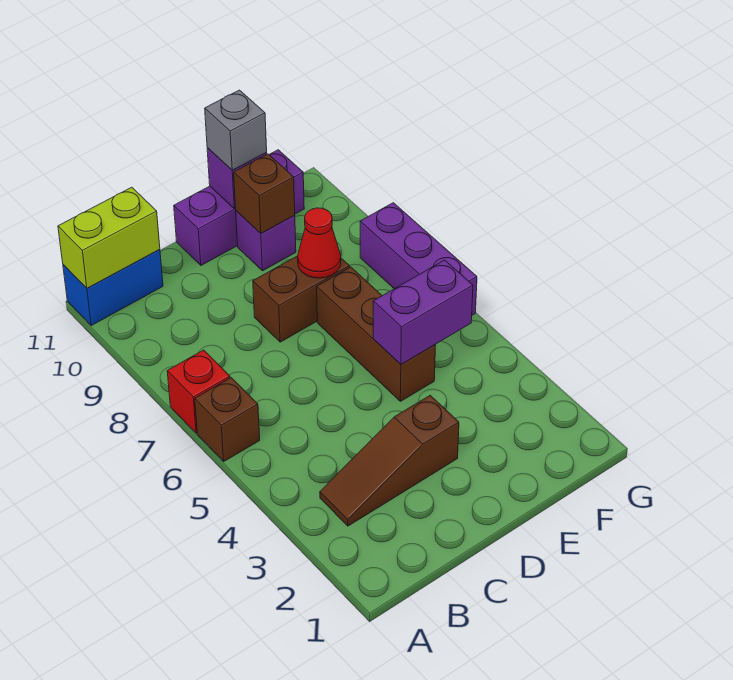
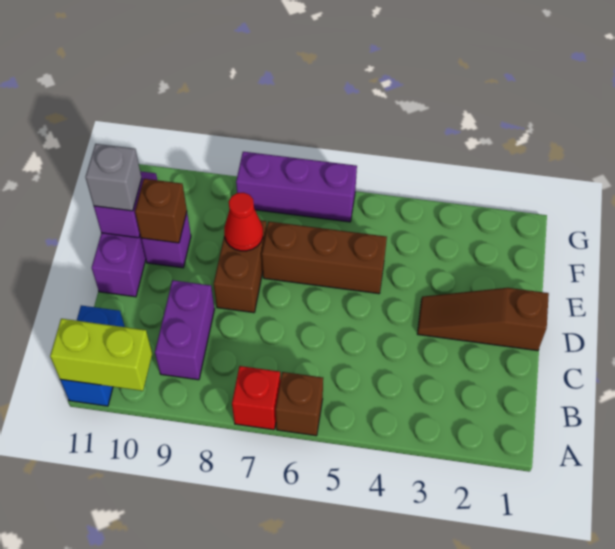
lime brick A11:B11 level 2 -> lime brick A10:A11 level 2
brown slope B3:D3 level 1 top D -> brown slope D1:D3 level 1 top 1
purple brick E5:F5 level 2 -> purple brick B9:C9 level 1

